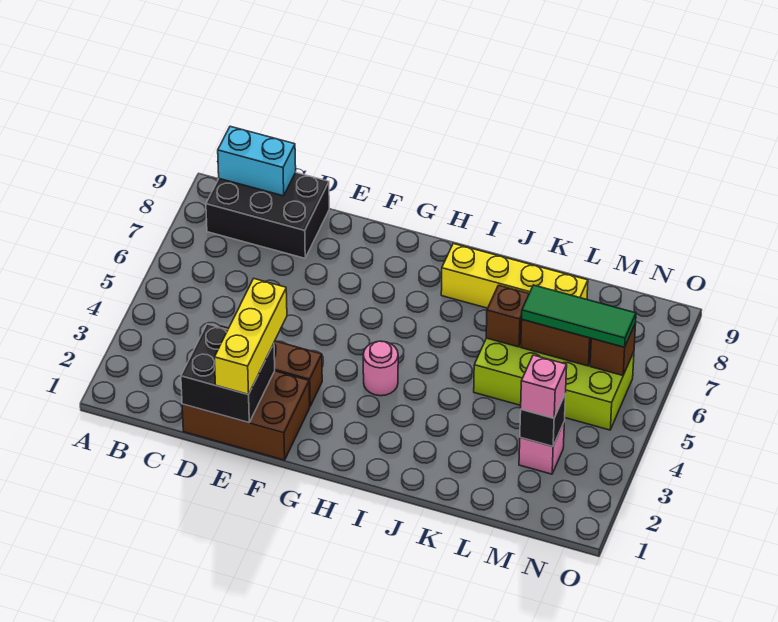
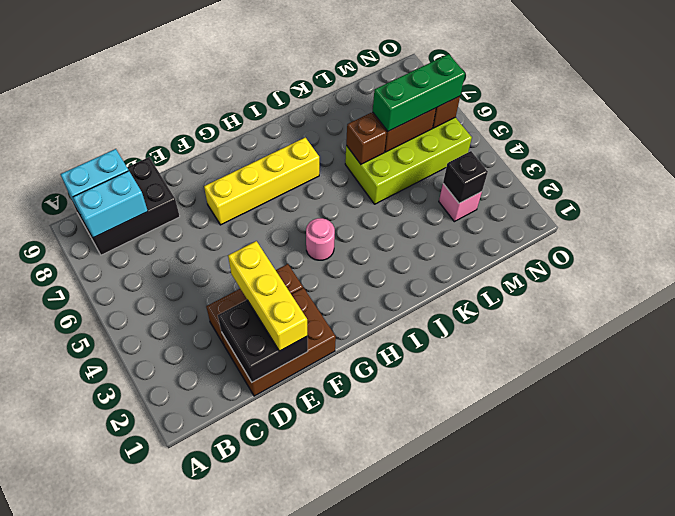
none -> cyan brick B8:C8 level 2
yellow brick I8:L8 level 1 -> yellow brick F7:I7 level 1
green tile L6:N6 level 3 -> green brick L6:N6 level 3
pink brick M3 level 3 -> none

